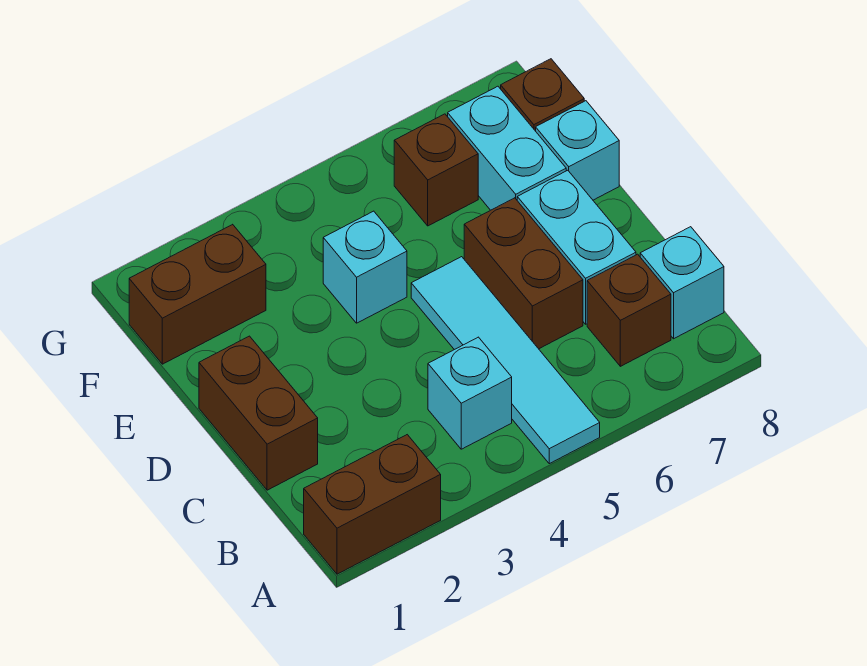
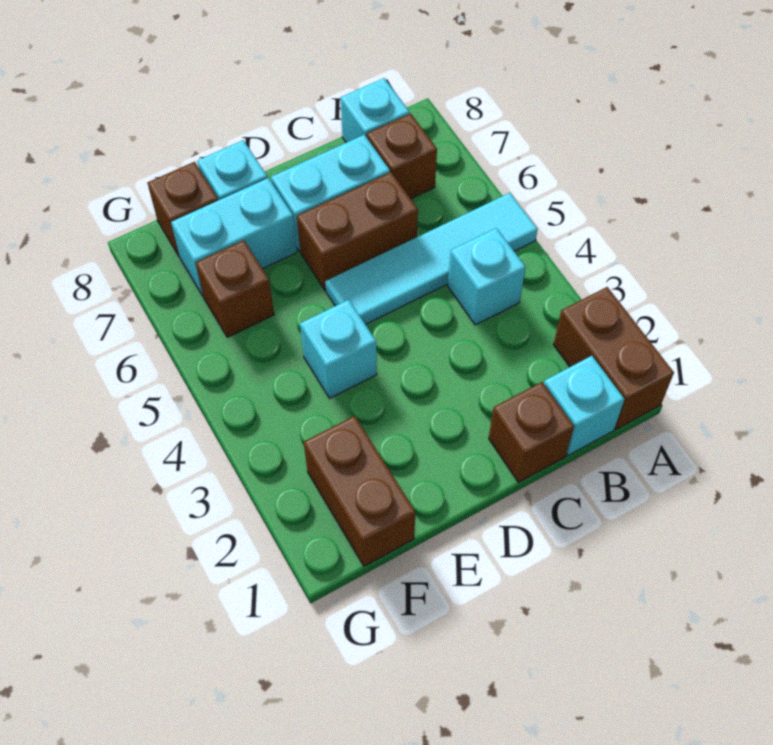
none -> cyan brick B1 level 1
brown brick C1:D1 level 1 -> brown brick C1 level 1

